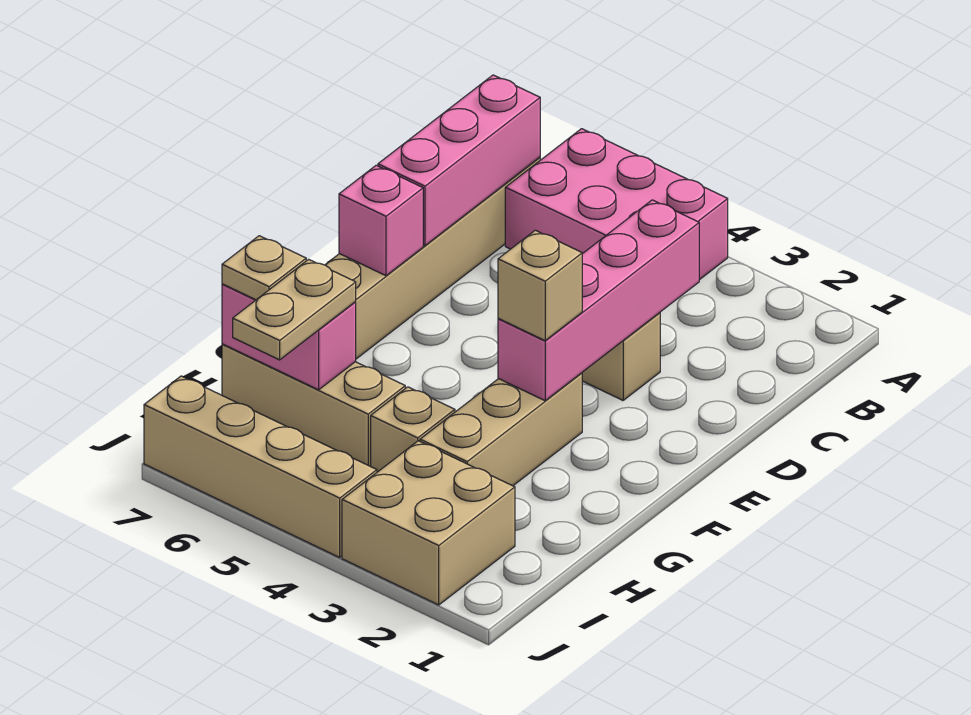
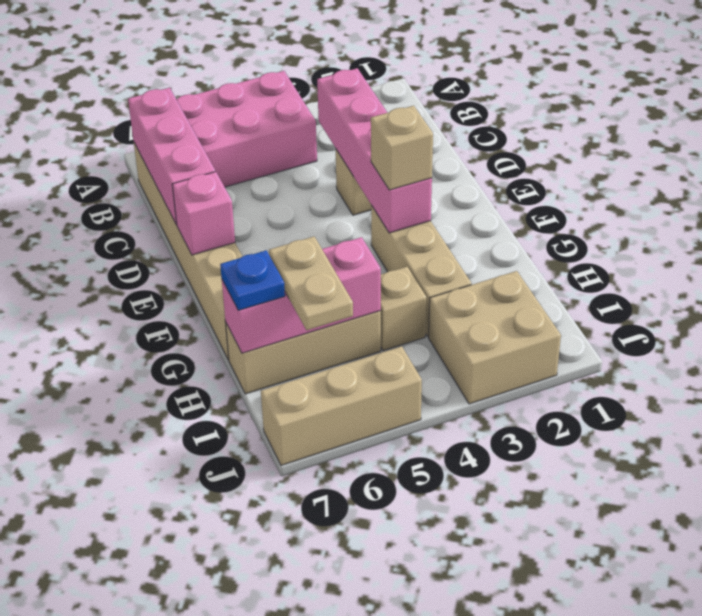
pink brick H6:H7 level 2 -> pink brick H5:H7 level 2
tan plate H7 level 3 -> blue plate H7 level 3
tan brick J4:J7 level 1 -> tan brick J5:J7 level 1

